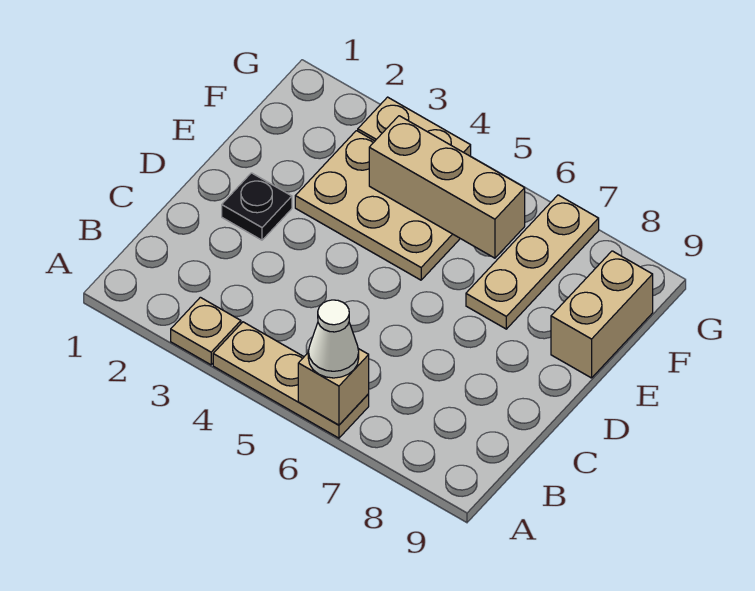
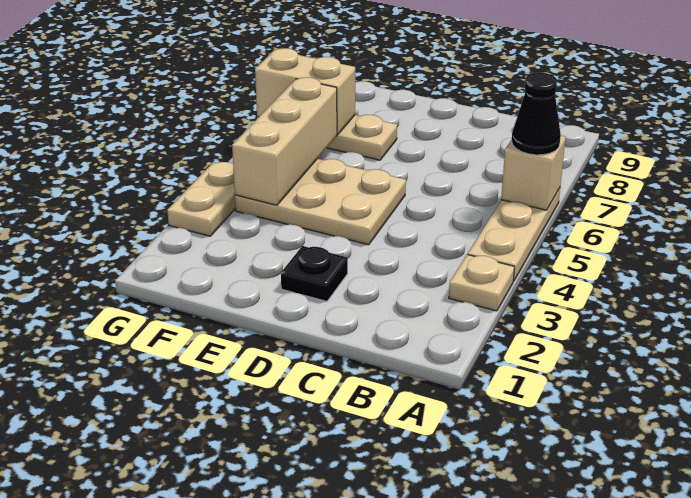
white cone A6 level 3 -> black cone A6 level 3
tan plate E3:F5 level 1 -> tan plate D4:F5 level 1
tan brick E9:F9 level 1 -> tan brick F7:G7 level 2

